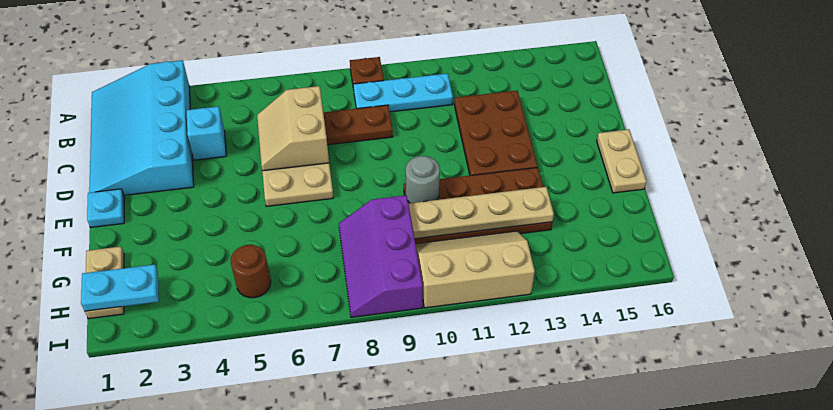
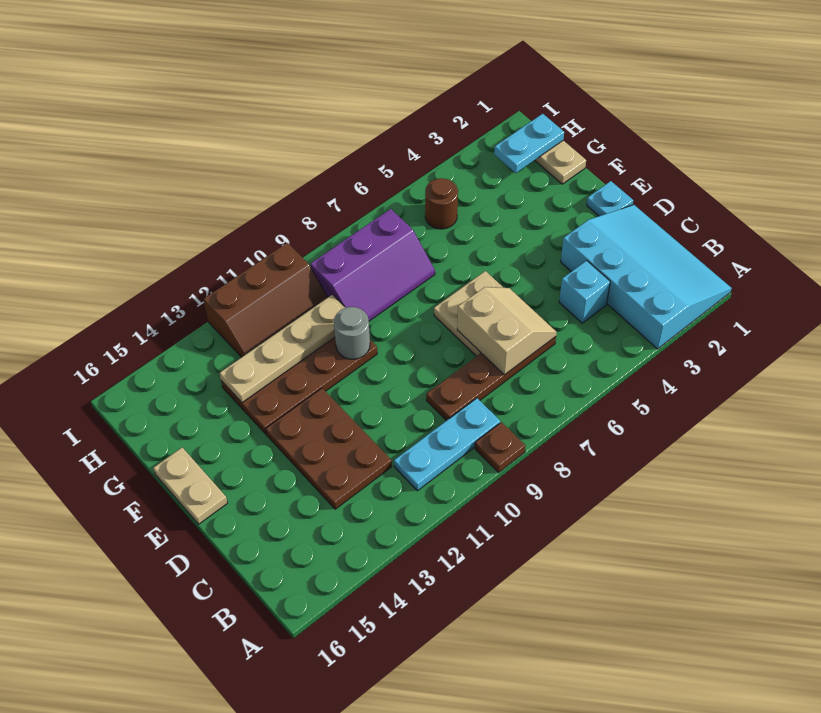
purple slope G8:I9 level 1 top 9 -> purple slope G7:H9 level 1 top H
tan slope H10:I12 level 1 top I -> brown slope H10:I12 level 1 top I

